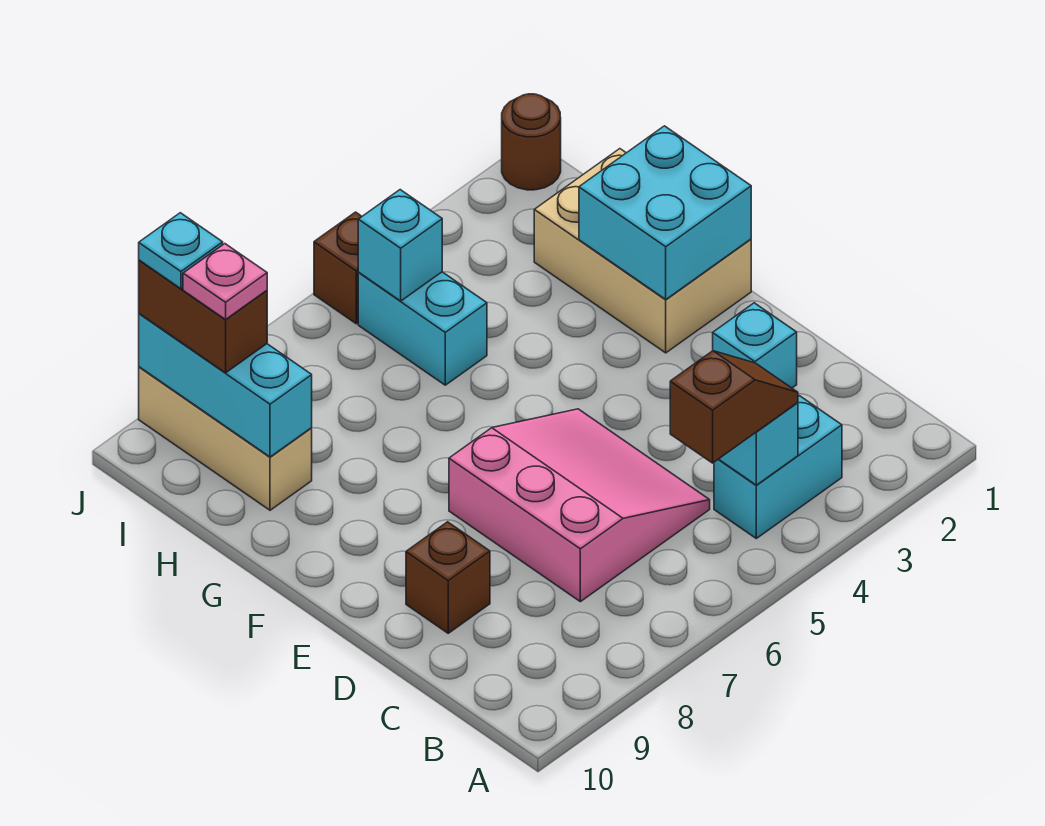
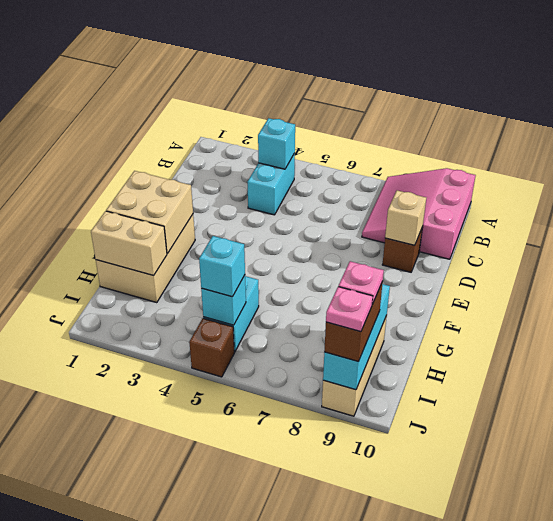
cyan brick B3:B4 level 1 -> cyan brick B4:C4 level 1
brown slope B4:B5 level 3 top 5 -> none
pink slope C5:E7 level 1 top 7 -> pink slope A8:C10 level 1 top 10
cyan brick D2 level 1 -> cyan brick I5 level 3
none -> tan brick D9 level 2
cyan brick F1:G2 level 2 -> tan brick F1:G2 level 2
none -> tan brick H1:H2 level 2
brown round brick J1 level 1 -> none
cyan plate J9 level 4 -> pink plate J9 level 4

